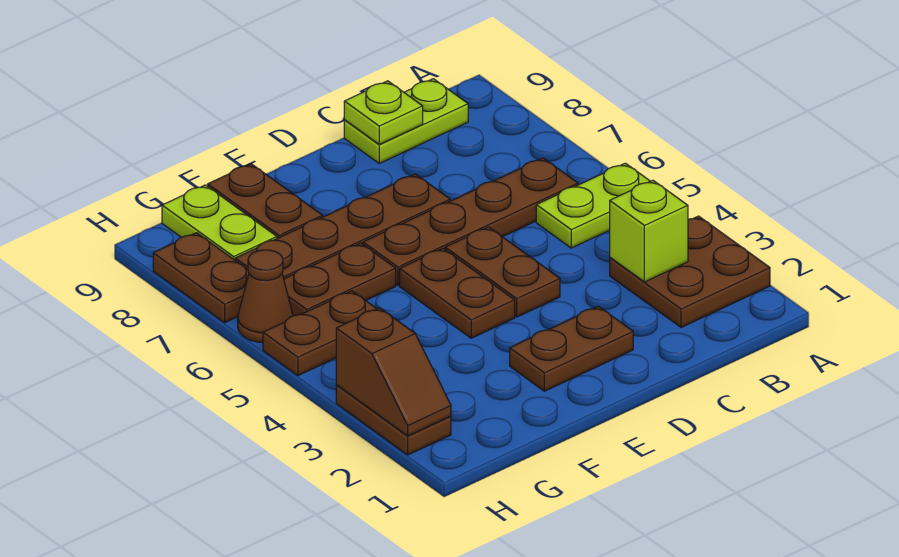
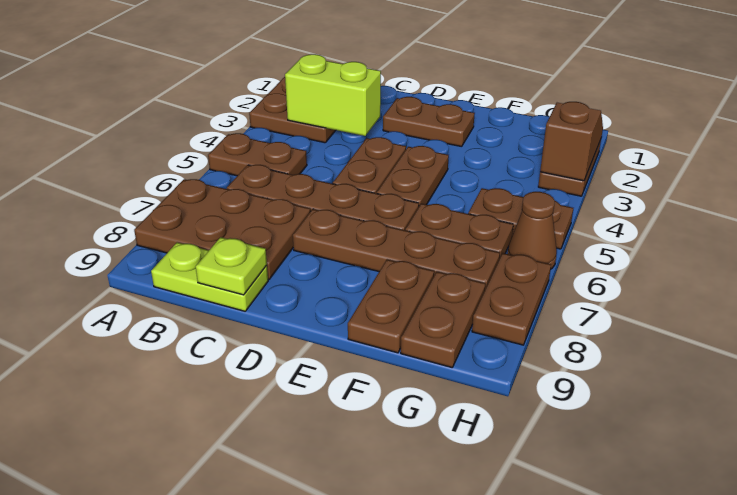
lime plate A5:B5 level 1 -> brown plate A5:B5 level 1
none -> brown plate A7:C8 level 1
lime brick B3 level 2 -> lime brick B3:C3 level 2
lime plate G8:G9 level 1 -> brown plate G8:G9 level 1

